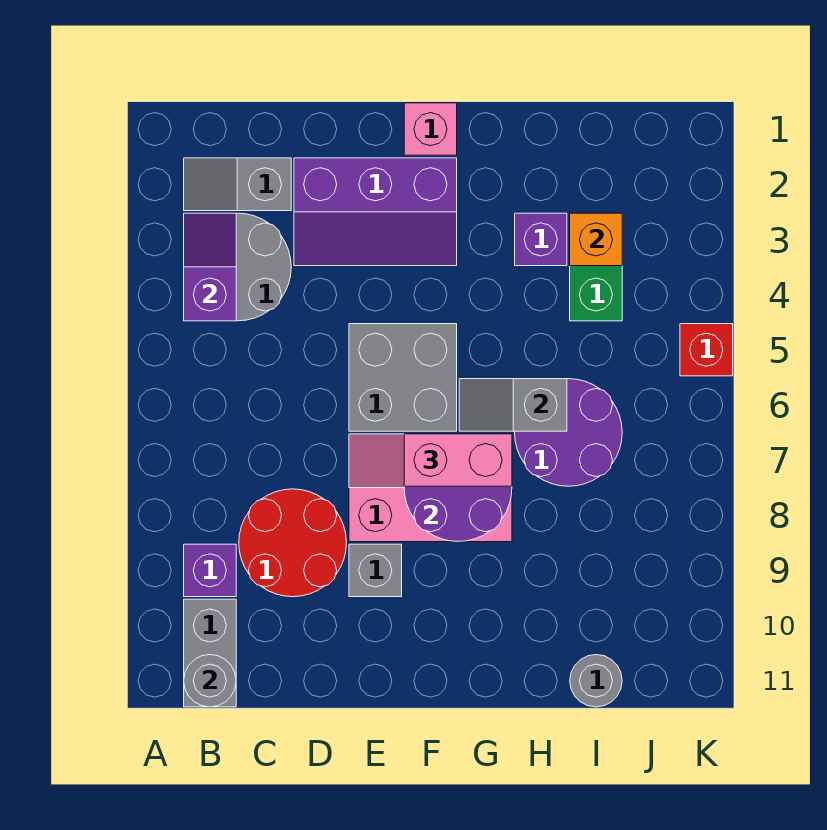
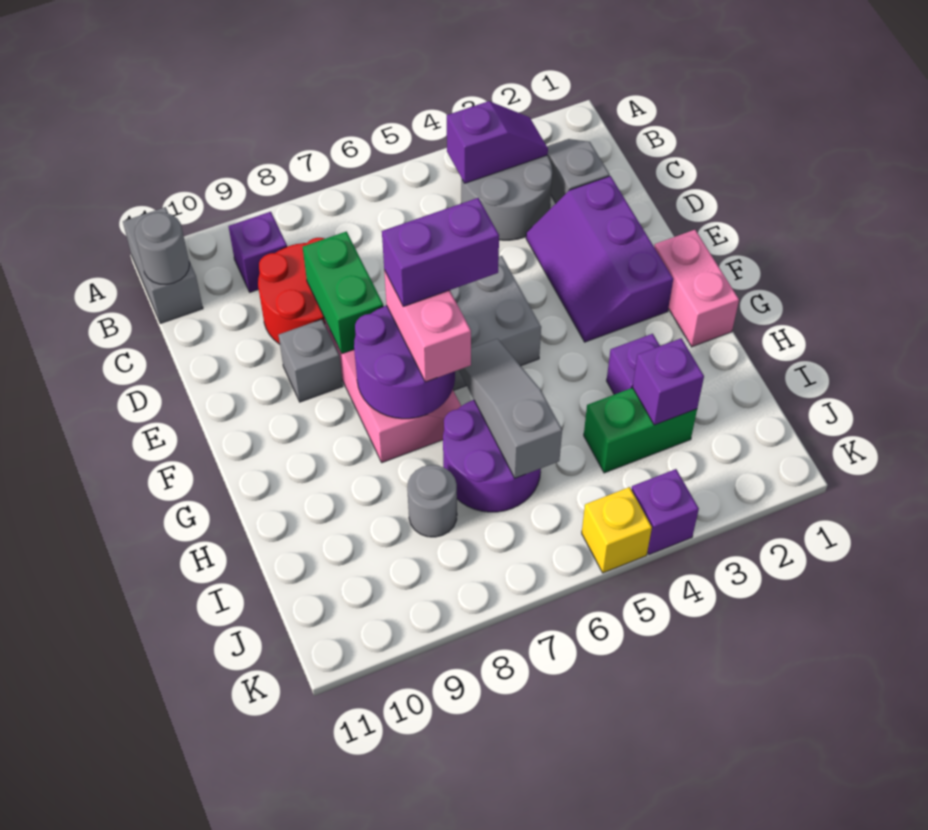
grey brick B10:B11 level 1 -> grey brick A11:B11 level 1
none -> green brick D8:E8 level 2
pink brick F1 level 1 -> pink brick F1:G1 level 1
none -> purple brick F6:F7 level 4
grey slope G6:H6 level 2 top H -> grey slope G6:I6 level 2 top I
orange brick I3 level 2 -> purple brick I3 level 2
grey round brick I11 level 1 -> grey round brick I8 level 1
none -> purple brick K4 level 1
red brick K5 level 1 -> yellow brick K5 level 1

